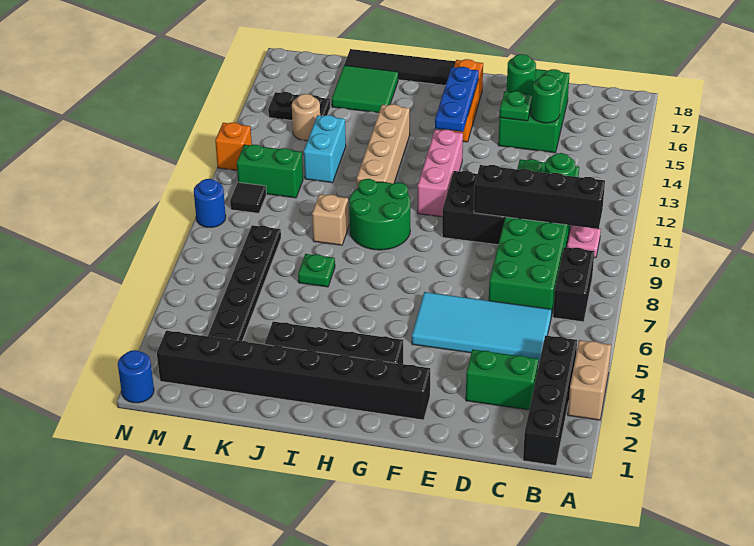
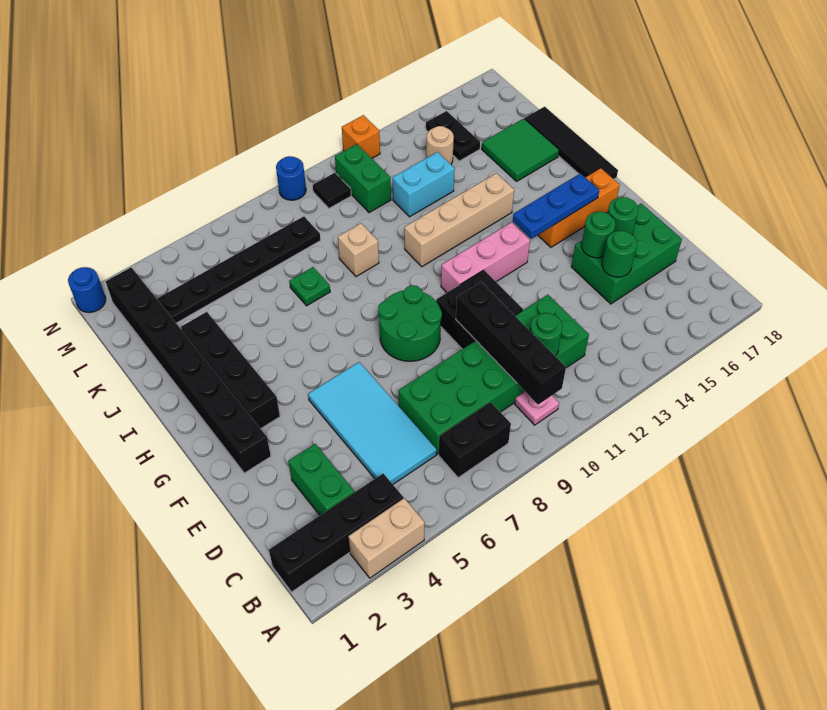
green plate E15 level 2 -> green round brick E15 level 2
green round brick H9:I10 level 1 -> green round brick F8:G9 level 1

